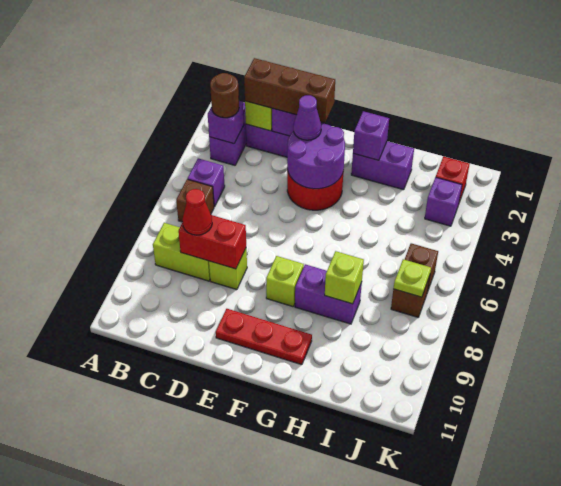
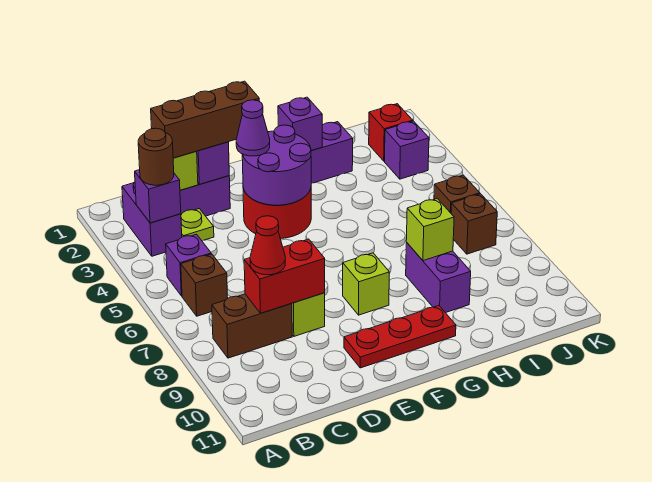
lime brick B8:C8 level 1 -> brown brick B8:C8 level 1
purple brick G8:H8 level 1 -> purple brick H8:H9 level 1
lime plate J7 level 2 -> lime plate C3 level 1

